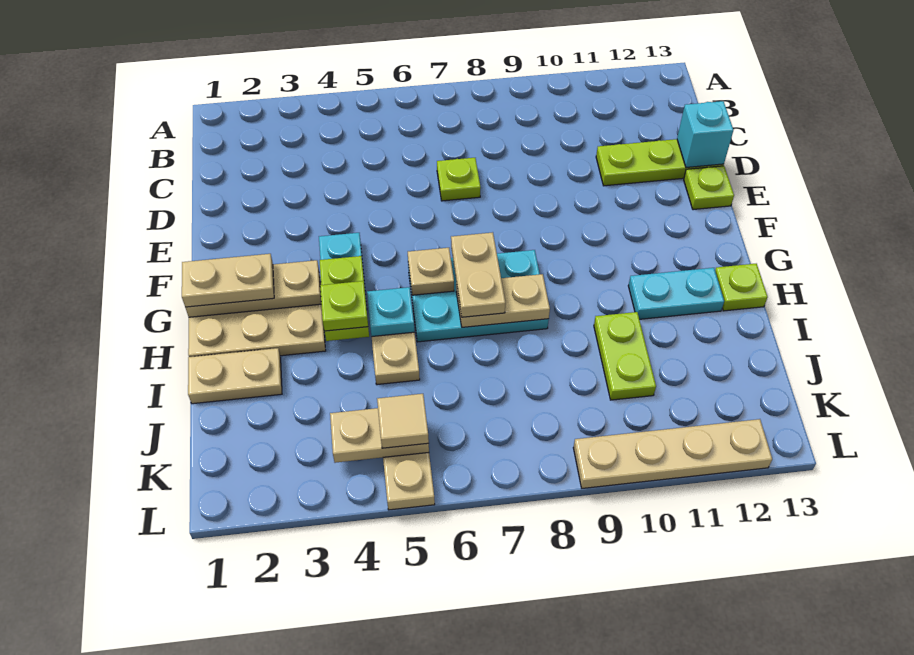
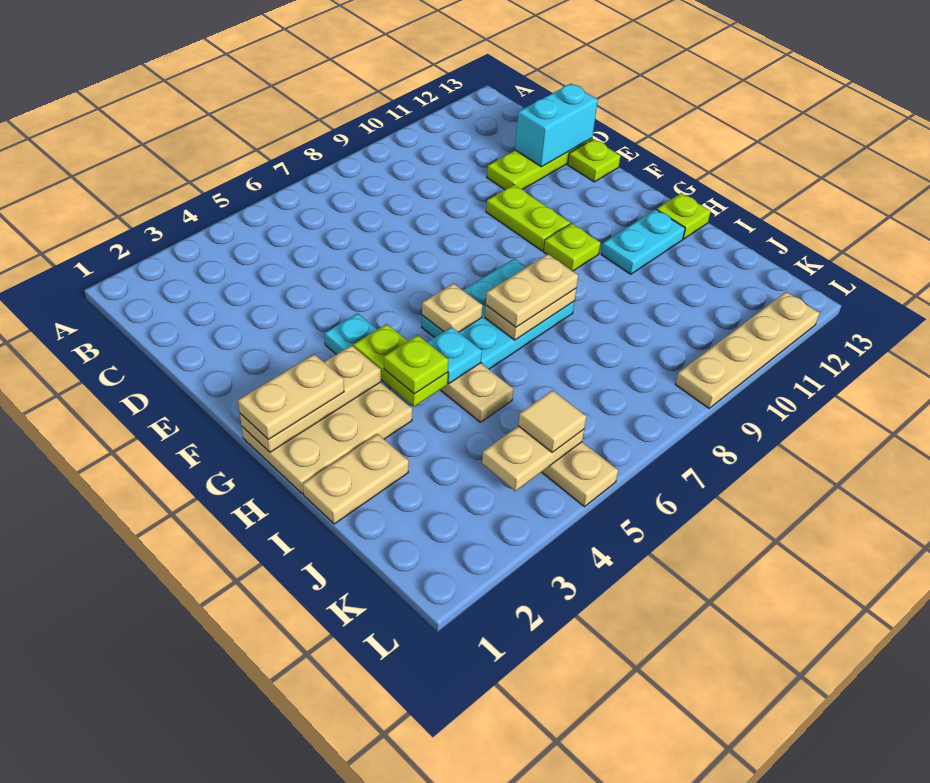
lime plate D7 level 1 -> lime plate G10 level 1
cyan brick D13 level 2 -> cyan brick D12:D13 level 2
tan plate G7:H7 level 3 -> tan plate H7:H8 level 3
lime plate I10:J10 level 1 -> lime plate E10:F10 level 1

